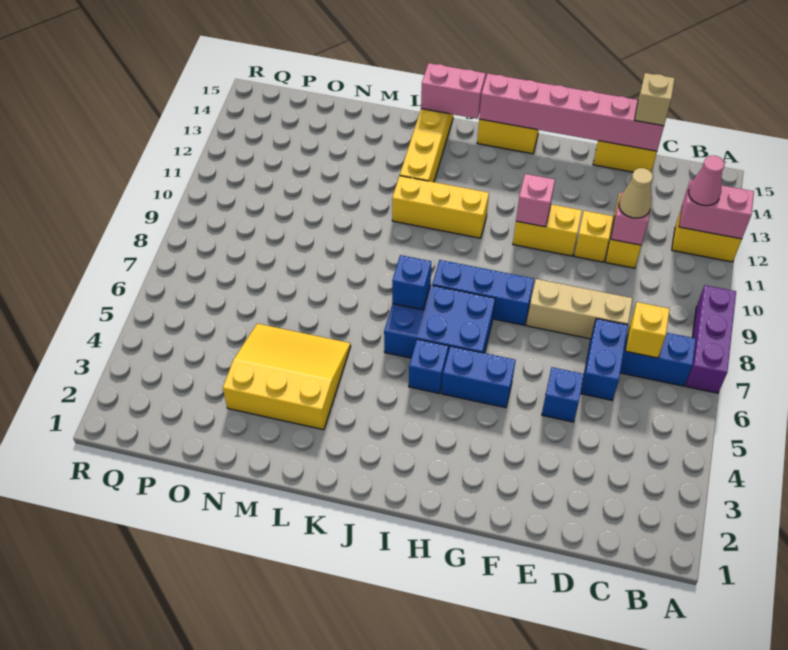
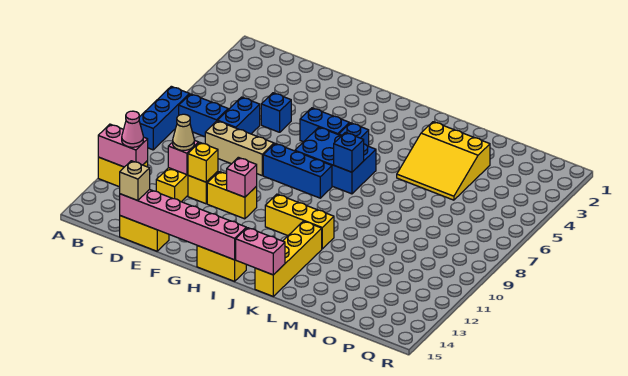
purple brick A7:A9 level 1 -> blue brick A7:A9 level 1
yellow brick C7 level 2 -> yellow brick E11 level 2

